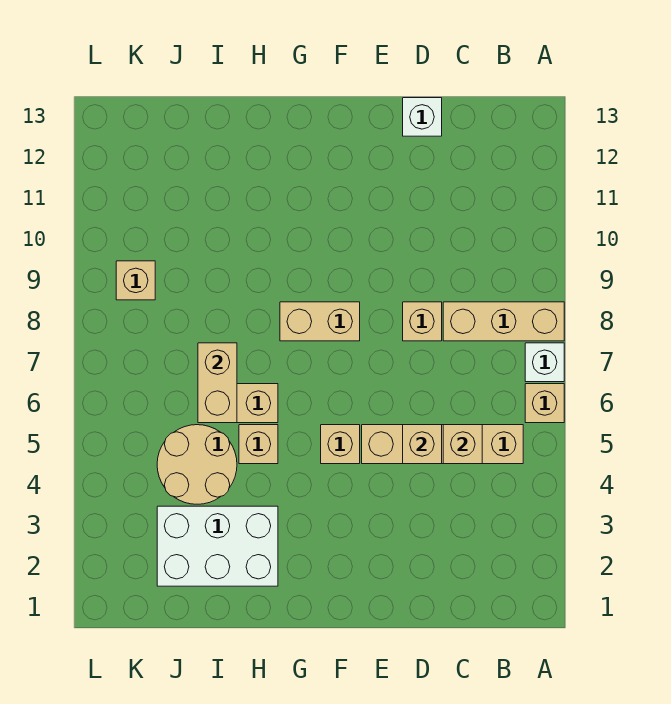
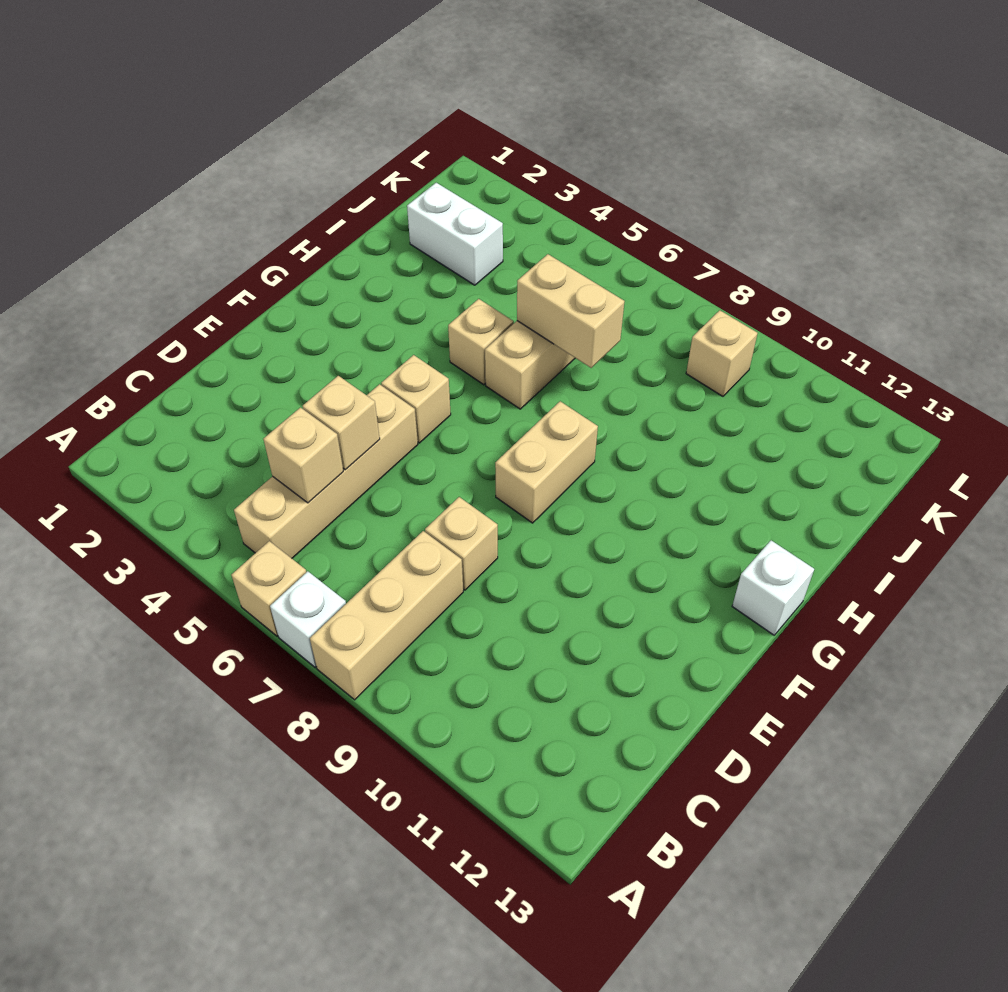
white brick D13 level 1 -> white brick G13 level 1
white brick H2:J3 level 1 -> white brick J2:J3 level 1
tan round brick I4:J5 level 1 -> none

